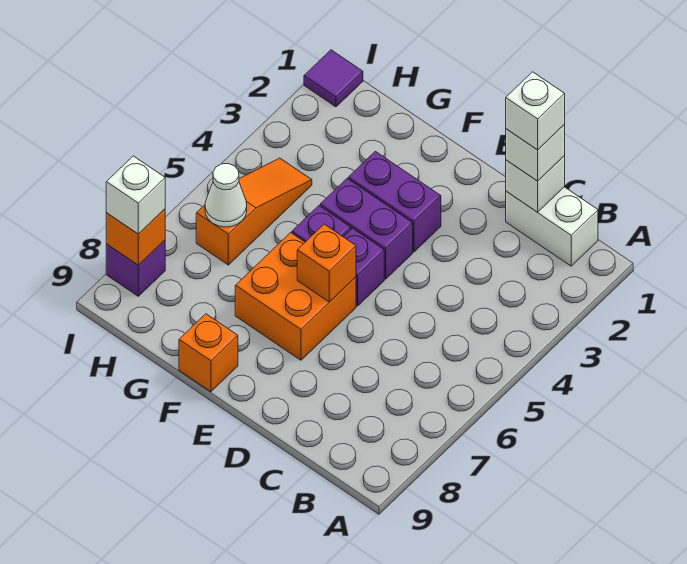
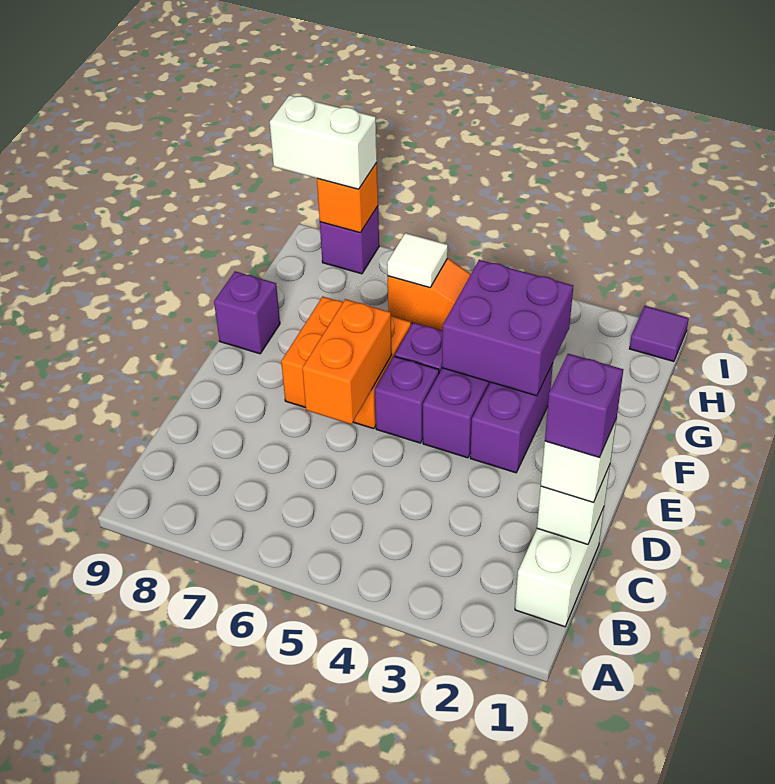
white brick C1 level 4 -> purple brick C1 level 4
orange brick E6 level 2 -> orange brick D6:E6 level 2
none -> purple brick F3:G4 level 2
orange brick F9 level 1 -> purple brick F9 level 1
white cone H6 level 2 -> white tile H6 level 2
white brick I8 level 3 -> white brick I8:I9 level 3

